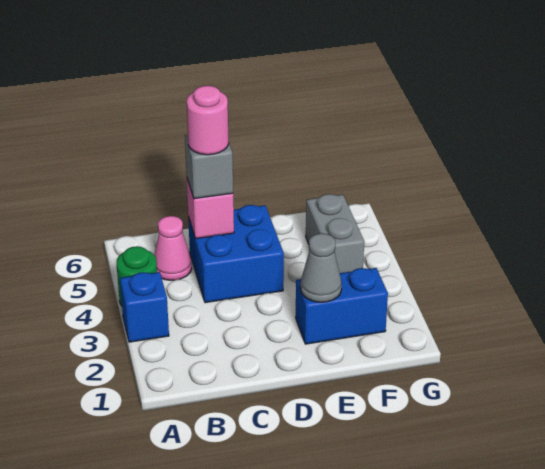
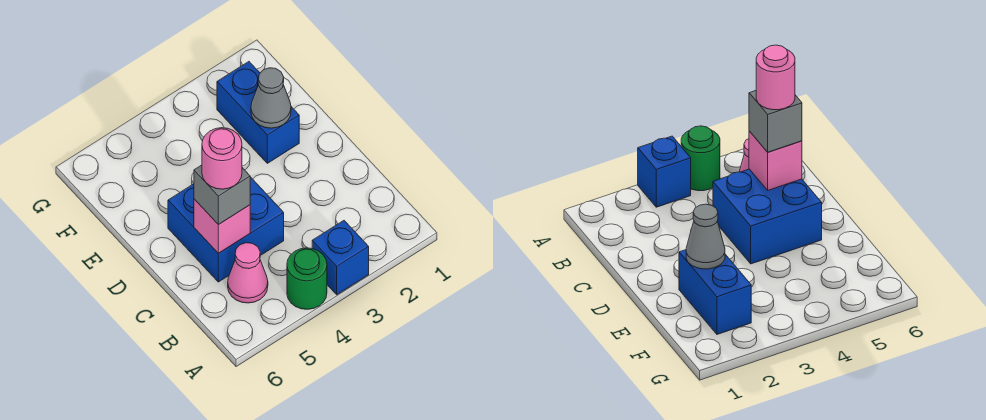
grey brick F4:F5 level 1 -> none

